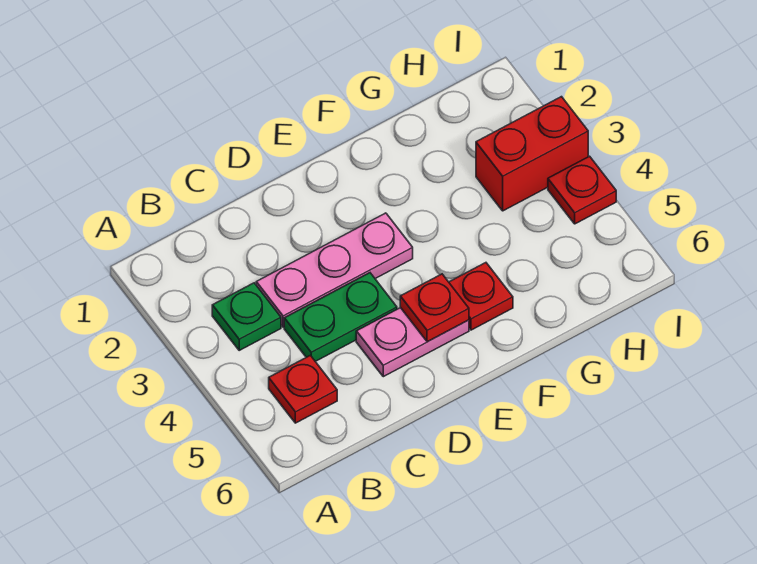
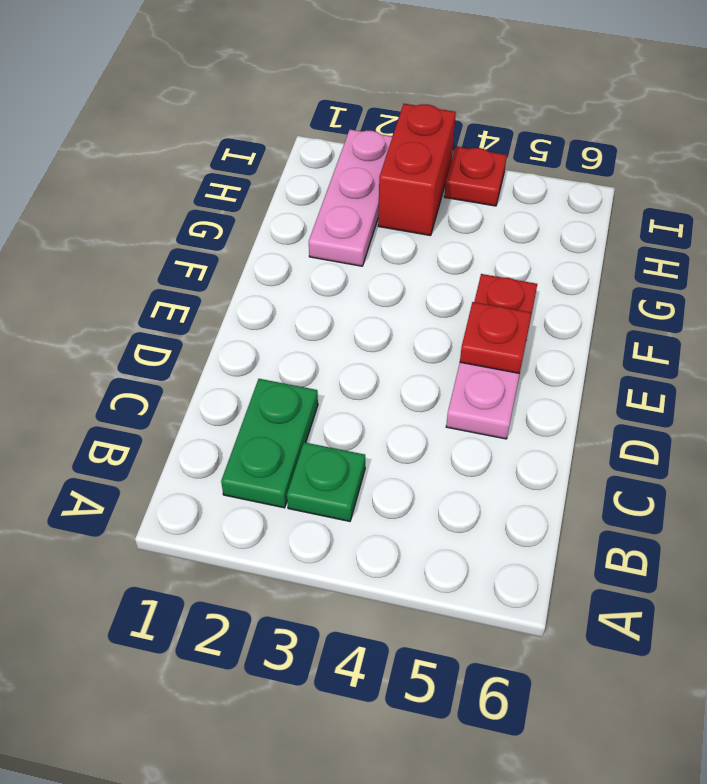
red plate B5 level 1 -> none
pink plate C3:E3 level 1 -> pink plate G2:I2 level 1
green plate C4:D4 level 1 -> green plate B2:C2 level 1

